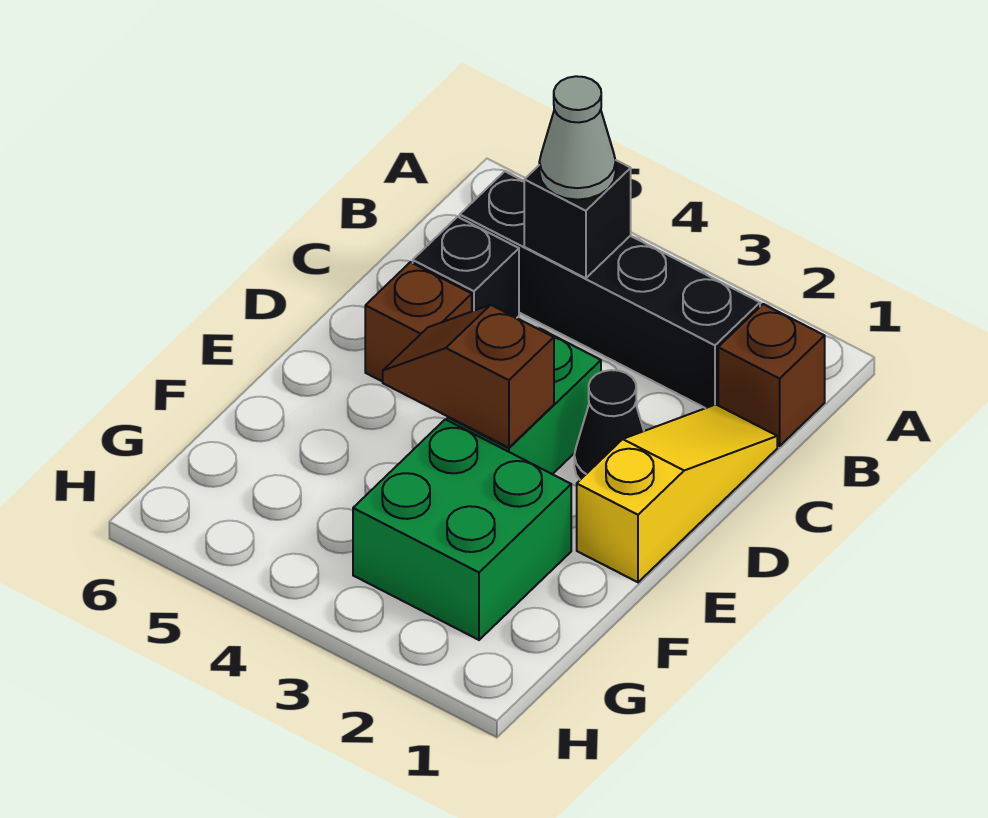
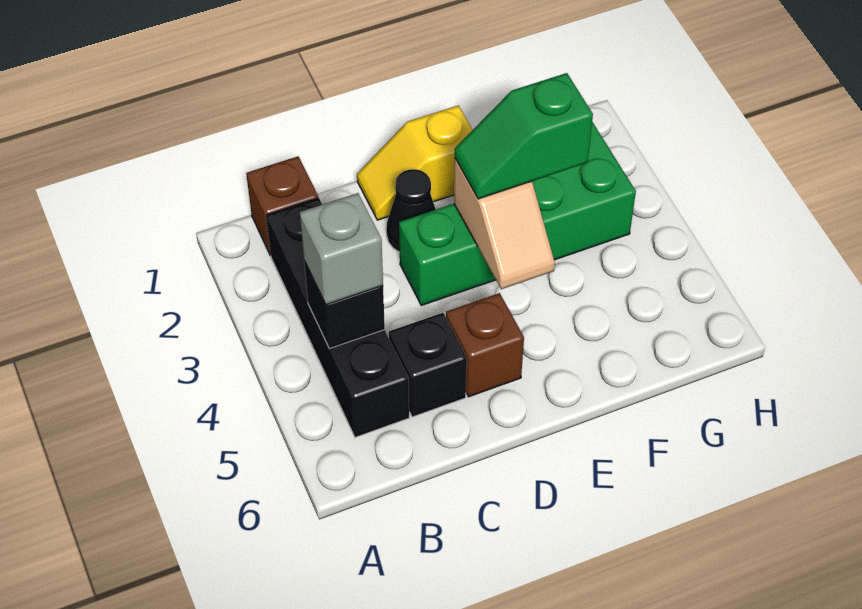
grey cone B4 level 3 -> grey brick B4 level 3
yellow slope C1:E1 level 1 top E -> yellow slope D1:E1 level 1 top E
brown slope E3:E4 level 2 top 3 -> tan slope E3:E4 level 2 top 3
none -> green slope E3:F3 level 3 top F

